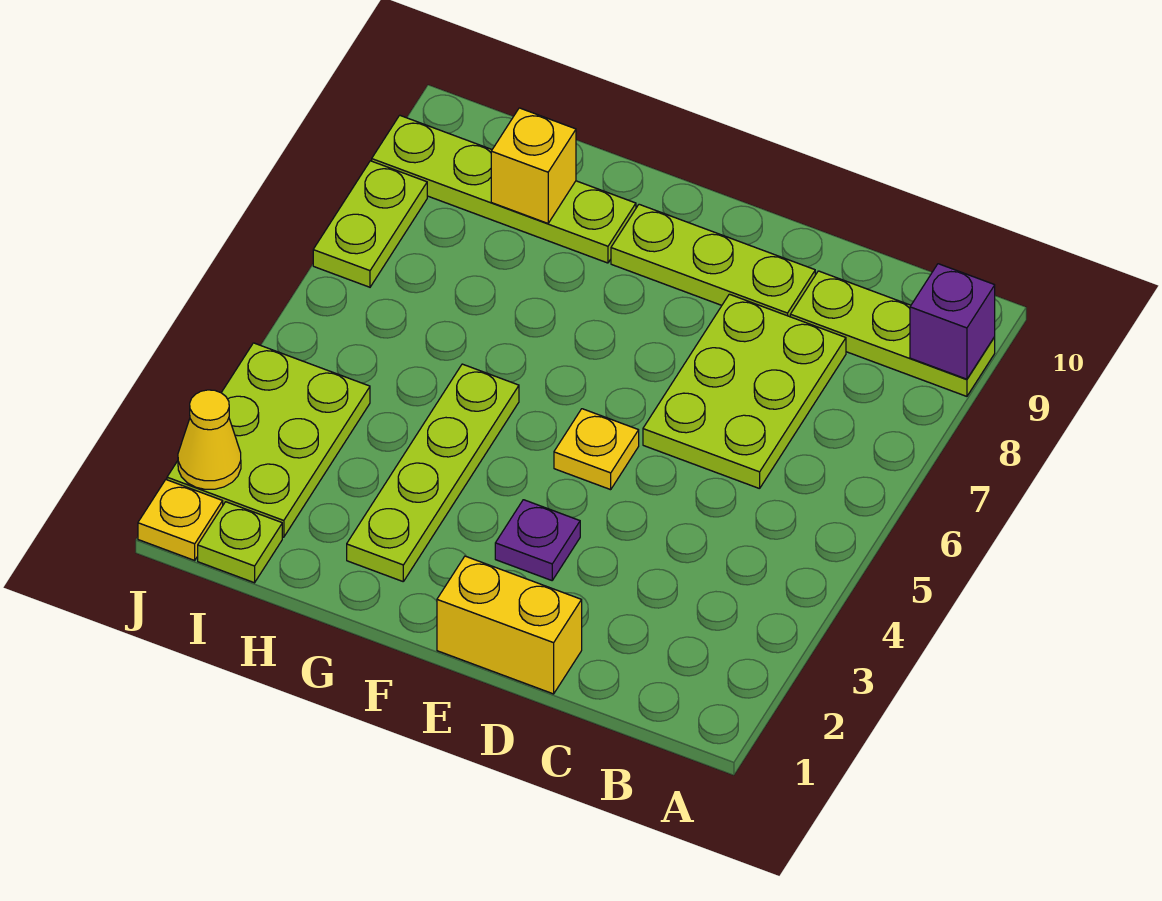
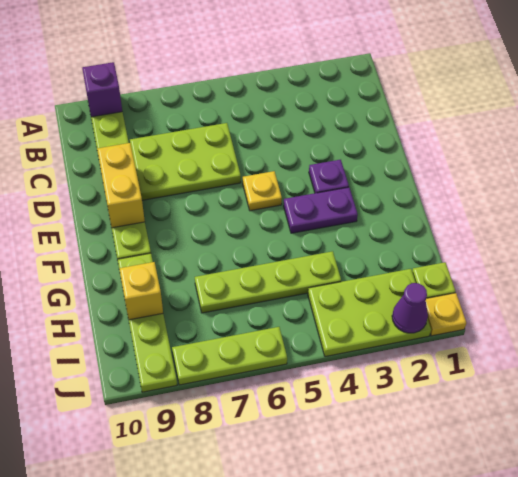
yellow brick D1:E1 level 1 -> yellow brick D9:E9 level 2
none -> purple plate F3:F4 level 1
lime plate G2:G5 level 1 -> lime plate H4:H7 level 1
yellow cone J2 level 2 -> purple cone J2 level 2
lime plate J7:J8 level 1 -> lime plate J6:J8 level 1

